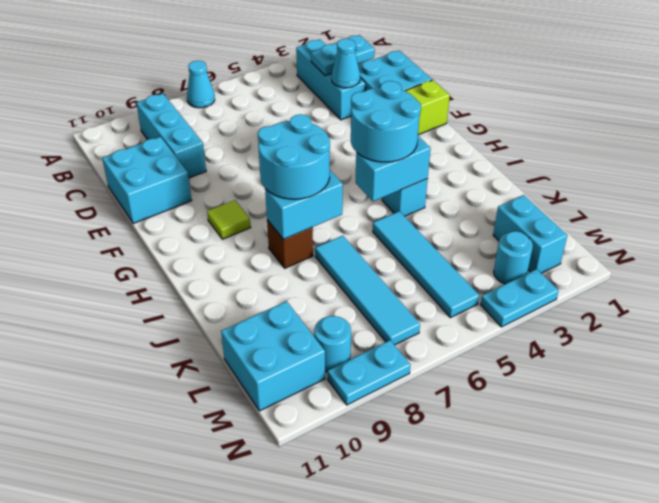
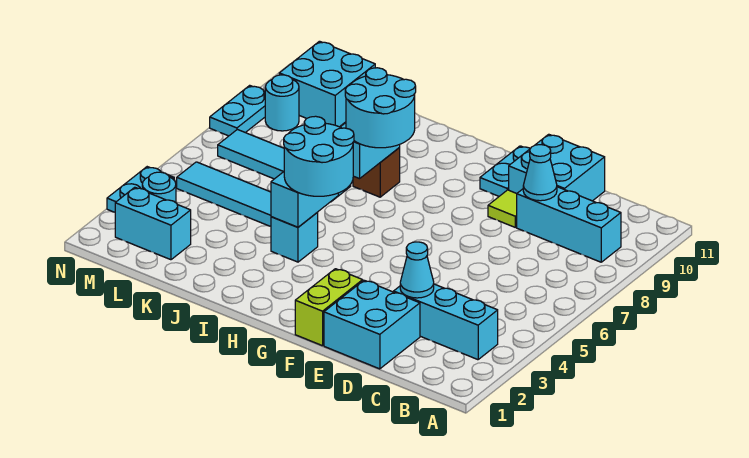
cyan cone A7 level 1 -> cyan cone D9 level 2
cyan plate C2:C3 level 2 -> cyan plate F10:F11 level 1
lime tile G9 level 1 -> lime tile E9 level 1

